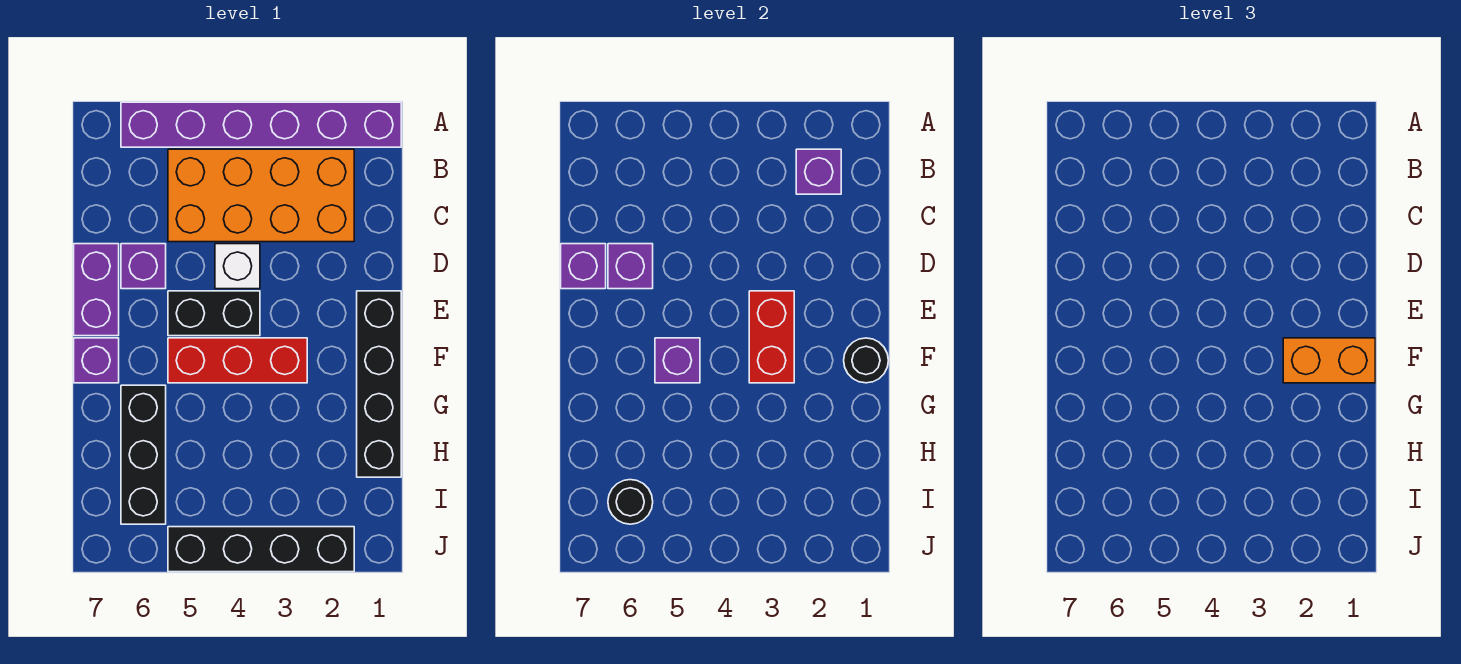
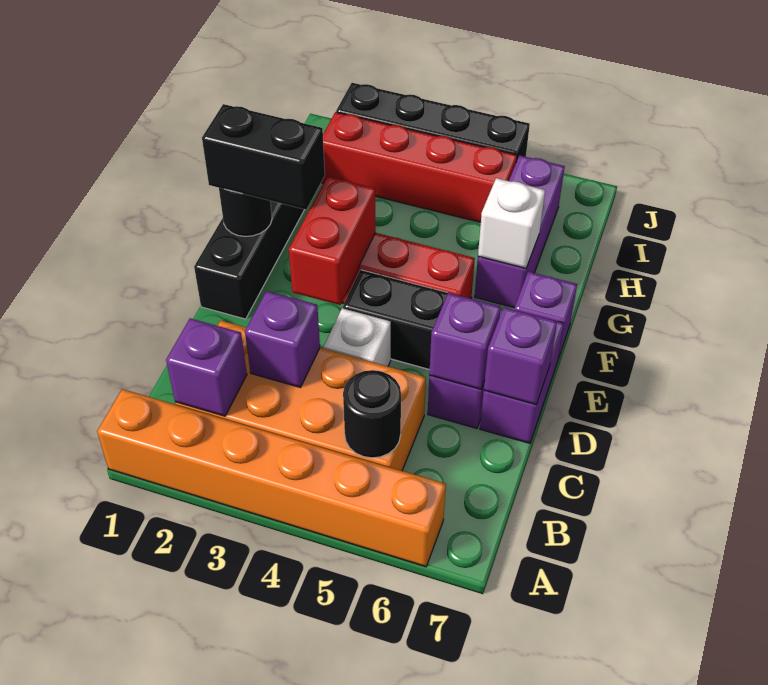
purple brick A1:A6 level 1 -> orange brick A1:A6 level 1
orange brick F1:F2 level 3 -> black brick F1:F2 level 3
purple brick F5 level 2 -> purple brick C3 level 2
black brick G6:I6 level 1 -> purple brick G6:I6 level 1
none -> white brick G6 level 2
none -> red brick I2:I5 level 1
black round brick I6 level 2 -> black round brick B5 level 2

